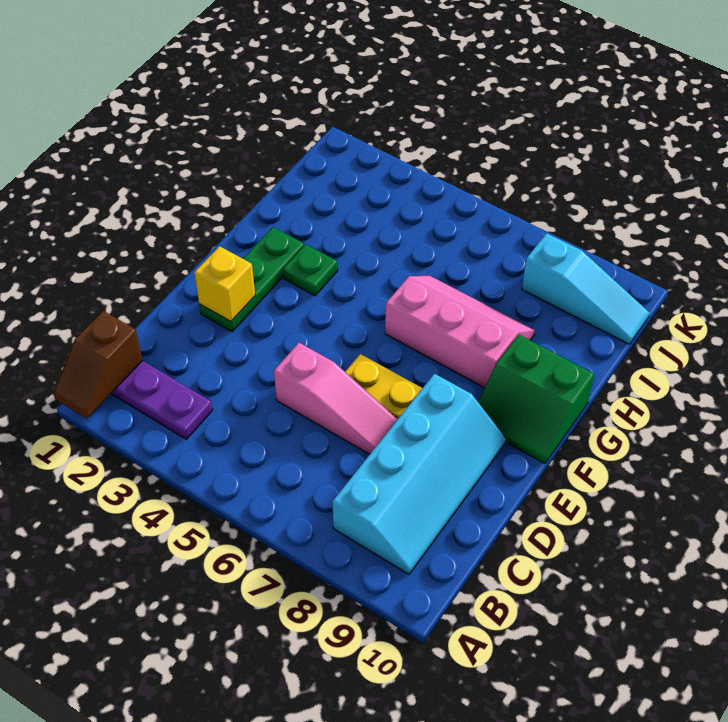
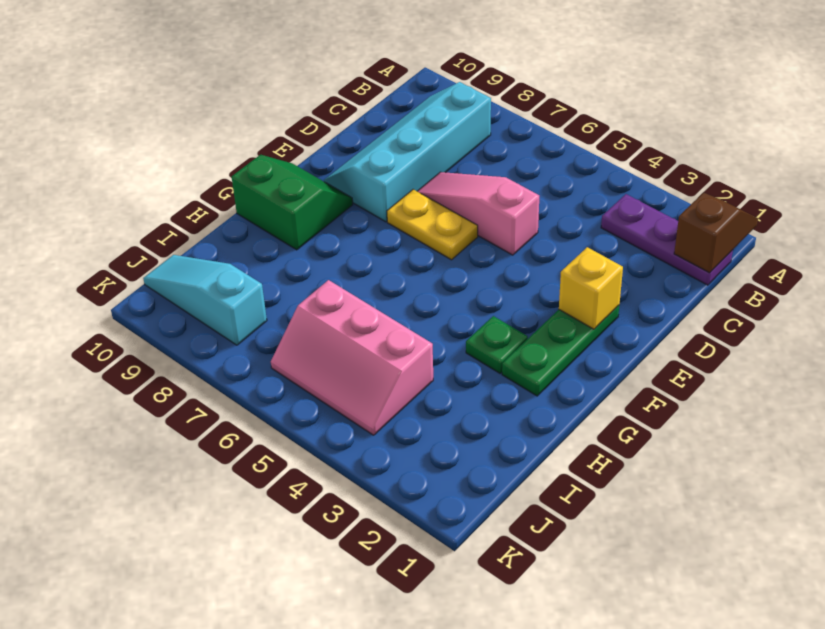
pink slope G6:H8 level 1 top G -> pink slope I4:J6 level 1 top I

